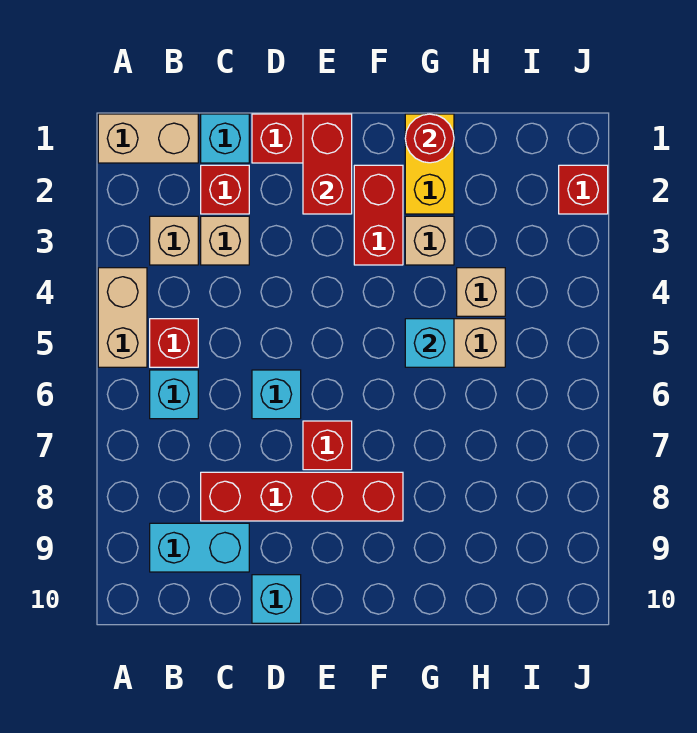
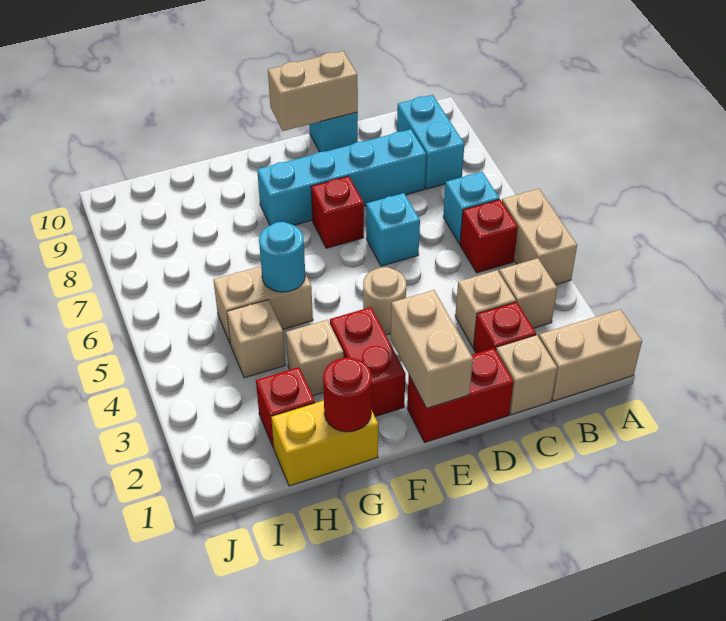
cyan brick B9:C9 level 1 -> cyan brick B8:B9 level 1
cyan brick C1 level 1 -> tan brick C1 level 1
red brick C8:F8 level 1 -> cyan brick C8:F8 level 1
none -> tan brick D10:E10 level 2
red brick E1:E2 level 2 -> tan brick E1:E2 level 2
none -> tan round brick E4 level 1
yellow brick G1:G2 level 1 -> yellow brick G1:H1 level 1
cyan brick G5 level 2 -> cyan round brick G5 level 2
red brick J2 level 1 -> red brick H2 level 1

